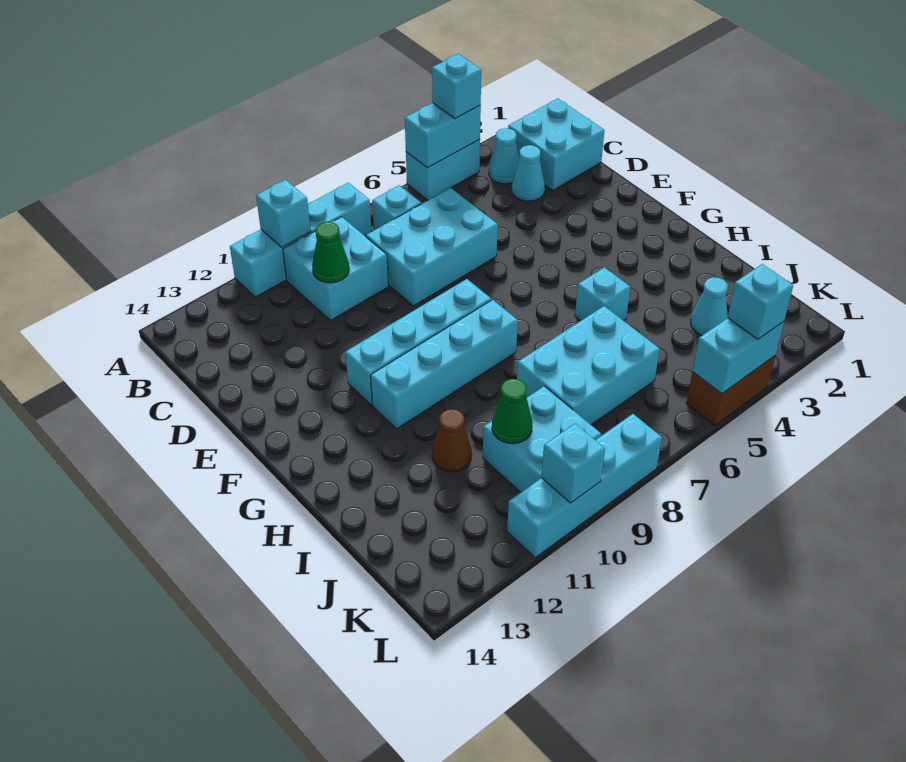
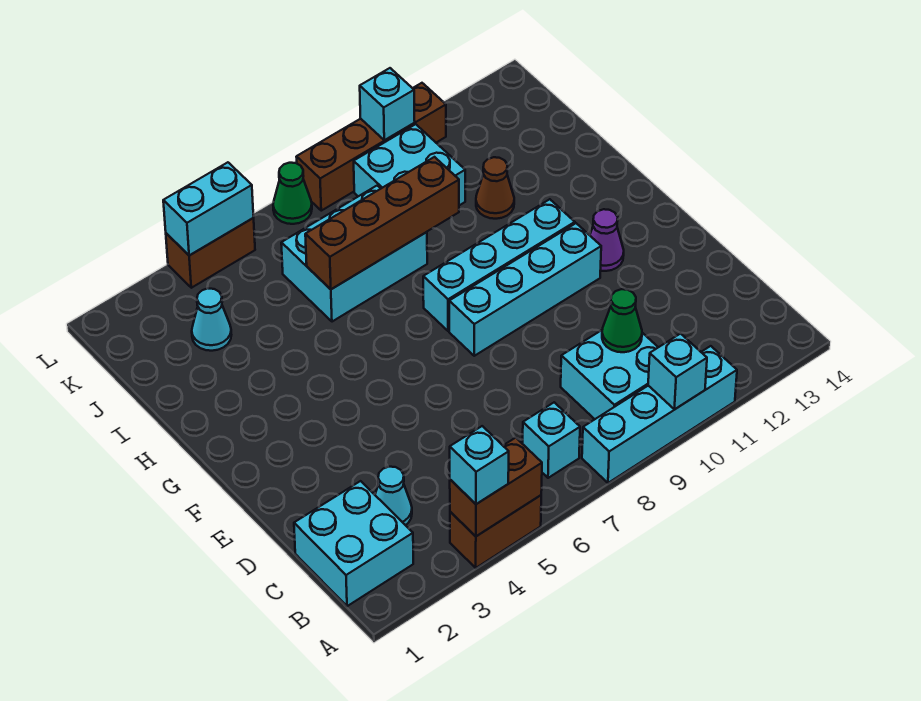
cyan brick A4:A5 level 1 -> brown brick A4:A5 level 1
cyan brick A4:A5 level 2 -> brown brick A4:A5 level 2
cyan cone B3 level 1 -> none
cyan brick C6:D8 level 1 -> none
none -> purple cone F12 level 1
cyan brick H5 level 1 -> none
none -> brown brick I6:I9 level 2
green cone J10 level 2 -> green cone L7 level 1
cyan brick L4 level 3 -> none
cyan brick L8:L11 level 1 -> brown brick L8:L11 level 1

